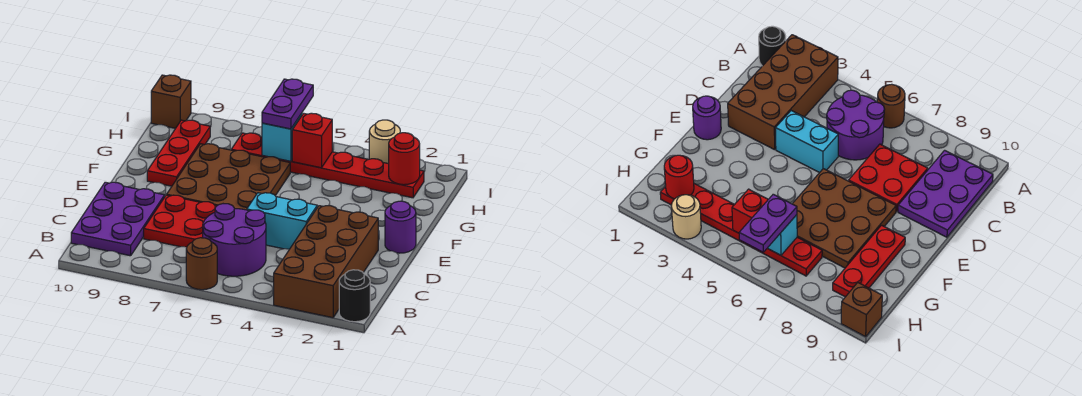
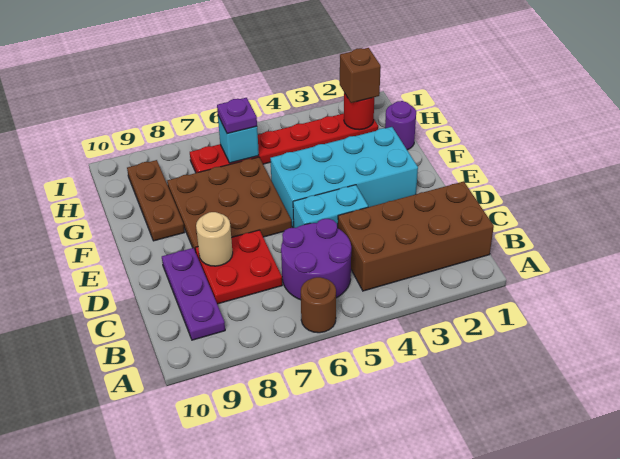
black round brick A1 level 1 -> none
brown brick A2:D3 level 1 -> brown brick B1:C4 level 1
purple plate B9:D10 level 1 -> purple plate B9:D9 level 1
purple round brick E1 level 1 -> purple round brick G1 level 1
none -> cyan brick E2:F5 level 1
red plate F9:H9 level 1 -> brown plate F9:H9 level 1
red brick H5 level 2 -> none
purple plate H6:I6 level 3 -> purple plate H6 level 3
tan round brick I3 level 1 -> tan round brick D8 level 2
brown brick I10 level 1 -> brown brick H2 level 3

